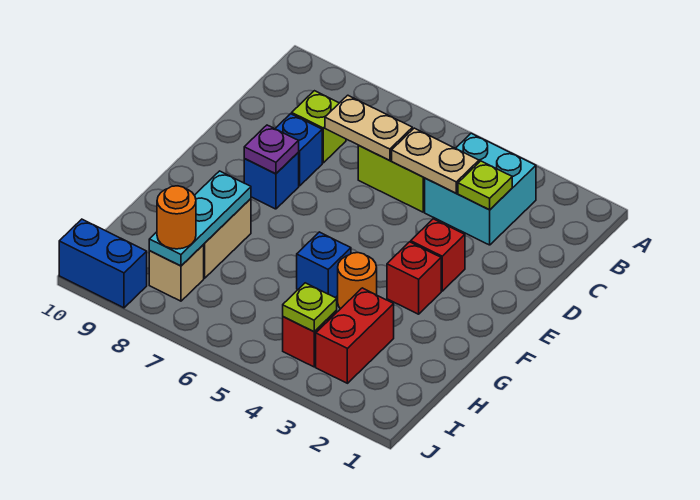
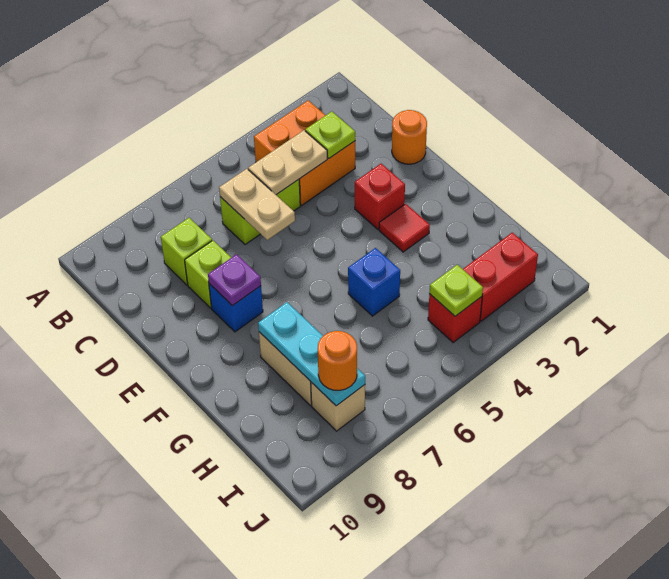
cyan brick B3:C4 level 1 -> orange brick B3:C4 level 1
tan plate C6:C7 level 2 -> tan plate C6:D6 level 2
blue brick D8 level 1 -> lime brick D8 level 1
red brick F3 level 1 -> red tile F3 level 1
orange round brick G4 level 1 -> orange round brick D1 level 1
red brick H3:I3 level 1 -> red brick I2:I3 level 1
blue brick J9:J10 level 1 -> none

